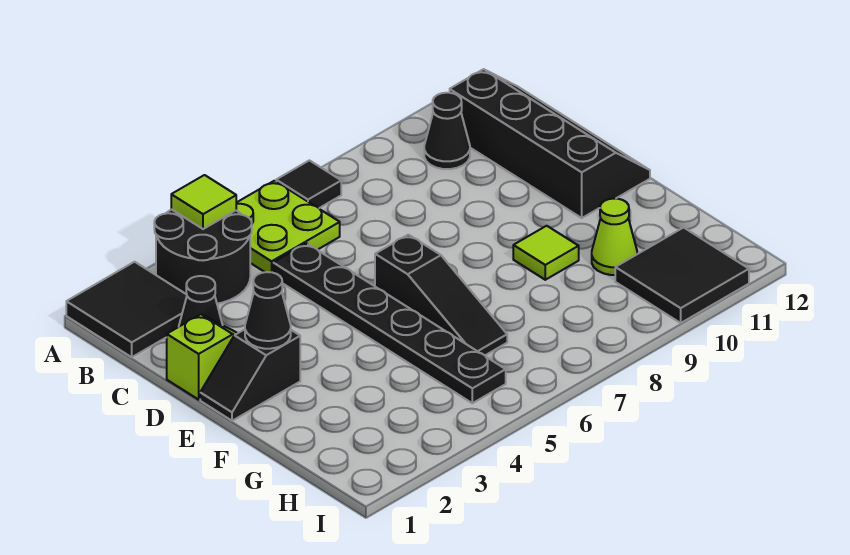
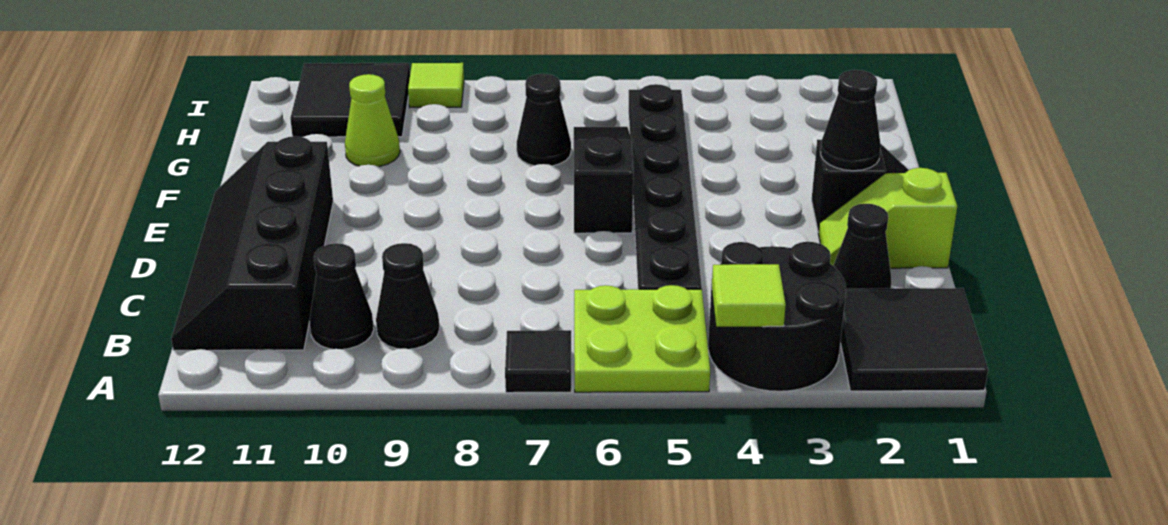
none -> black cone B9 level 1
lime tile F9 level 1 -> lime tile I9 level 1
none -> black cone G7 level 1

